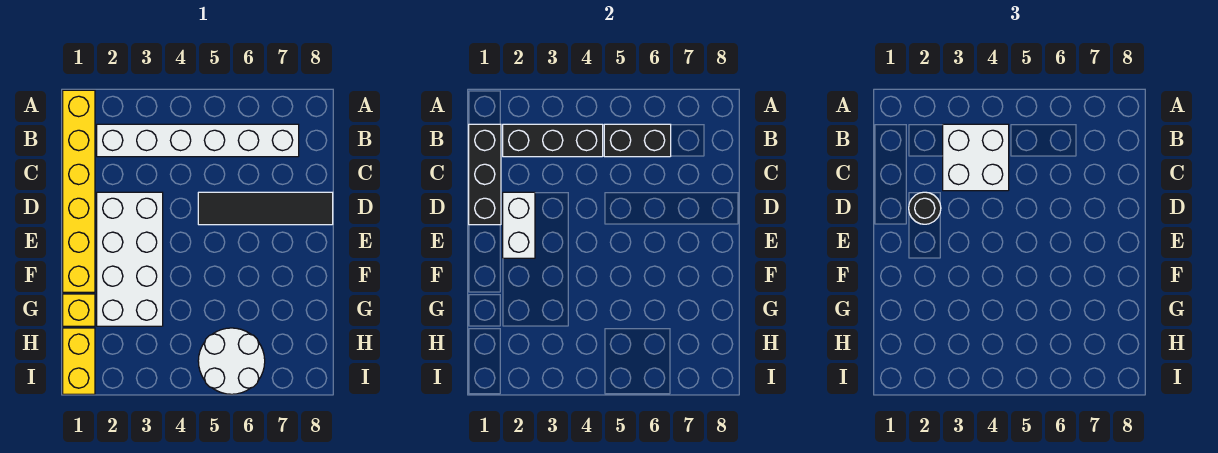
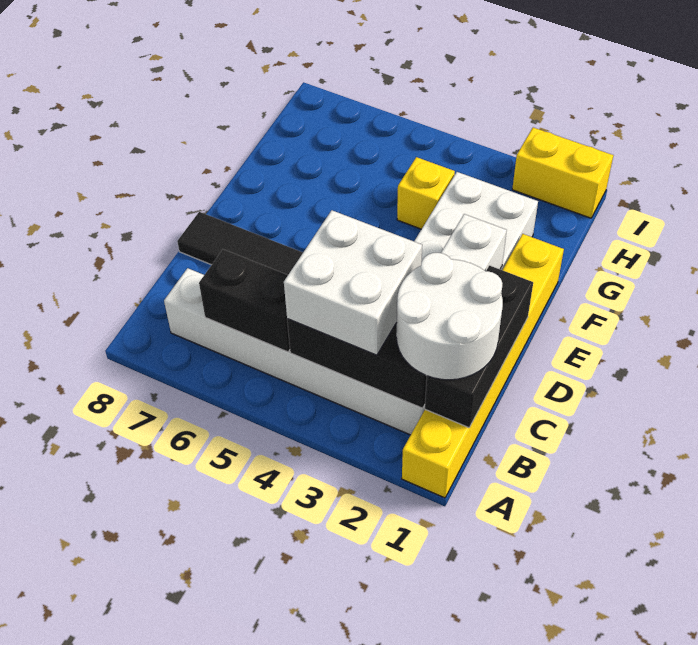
black round brick D2 level 3 -> none
yellow brick G1 level 1 -> yellow brick G4 level 1
yellow brick H1:I1 level 1 -> yellow brick I1:I2 level 1
white round brick H5:I6 level 1 -> white round brick B1:C2 level 3

